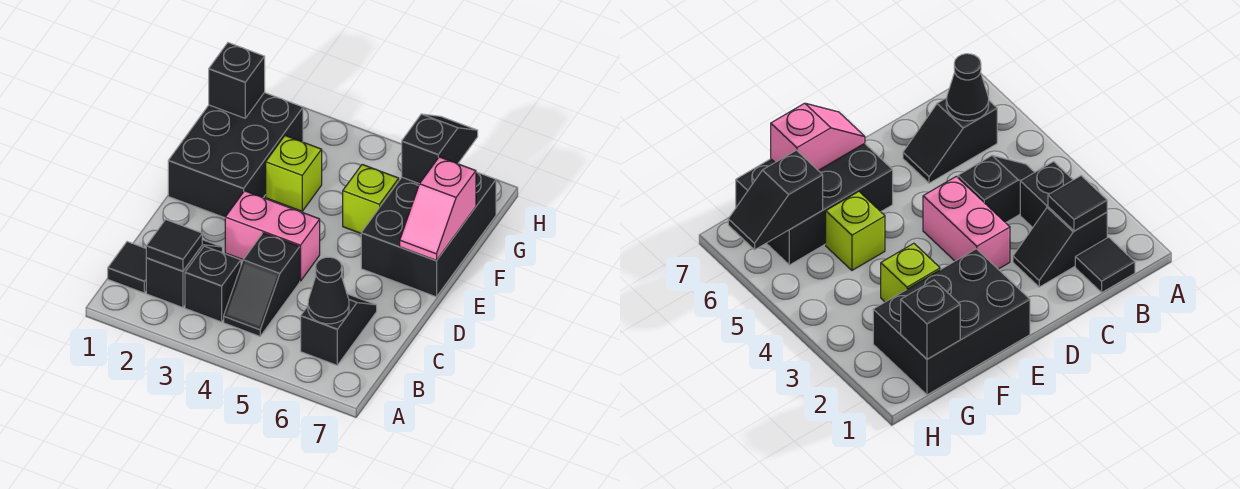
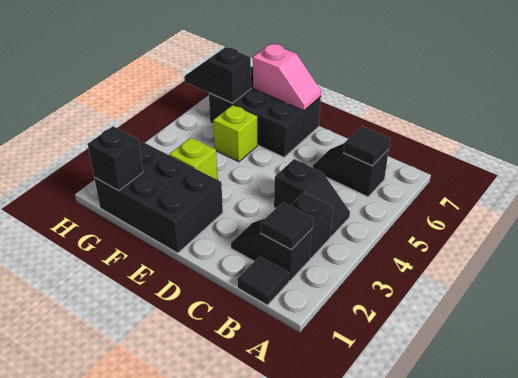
black cone B6 level 2 -> black tile B6 level 2
pink brick D3:D4 level 1 -> none

